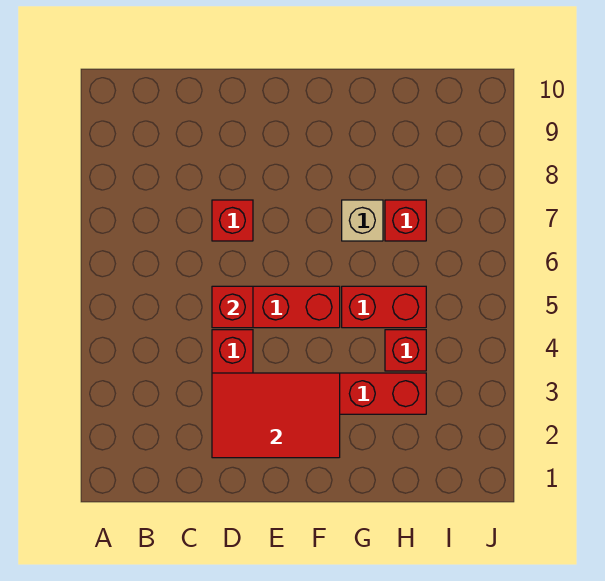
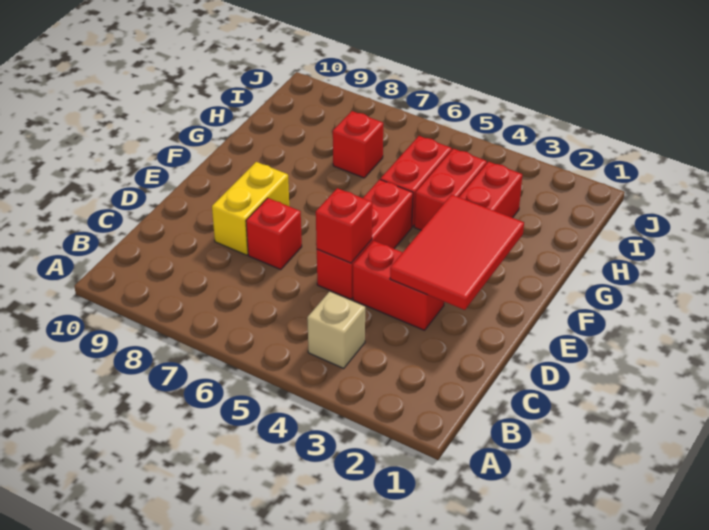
none -> yellow brick D8:E8 level 1
tan brick G7 level 1 -> tan brick B4 level 1
red brick H4 level 1 -> red brick G4:H4 level 1

